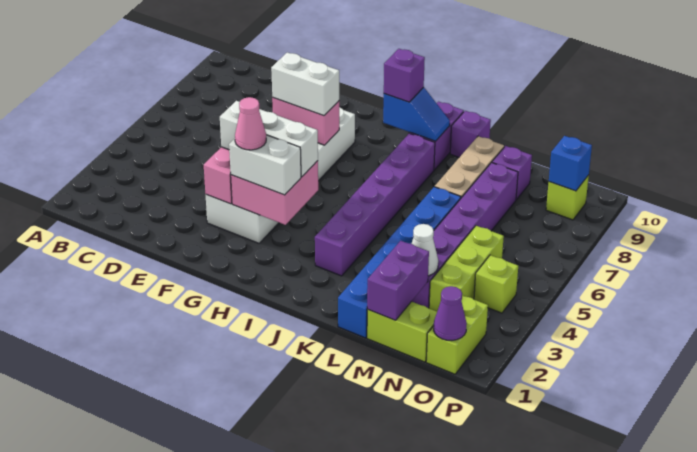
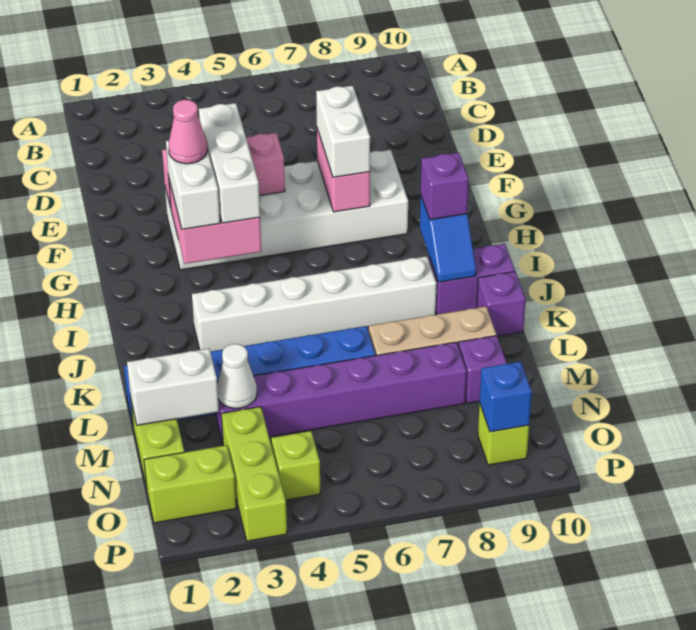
purple brick J3:J8 level 1 -> white brick J3:J8 level 1
purple brick M1:M2 level 2 -> white brick M1:M2 level 2
lime brick N3:N5 level 1 -> lime brick N3:P3 level 1
purple cone O1 level 2 -> none

